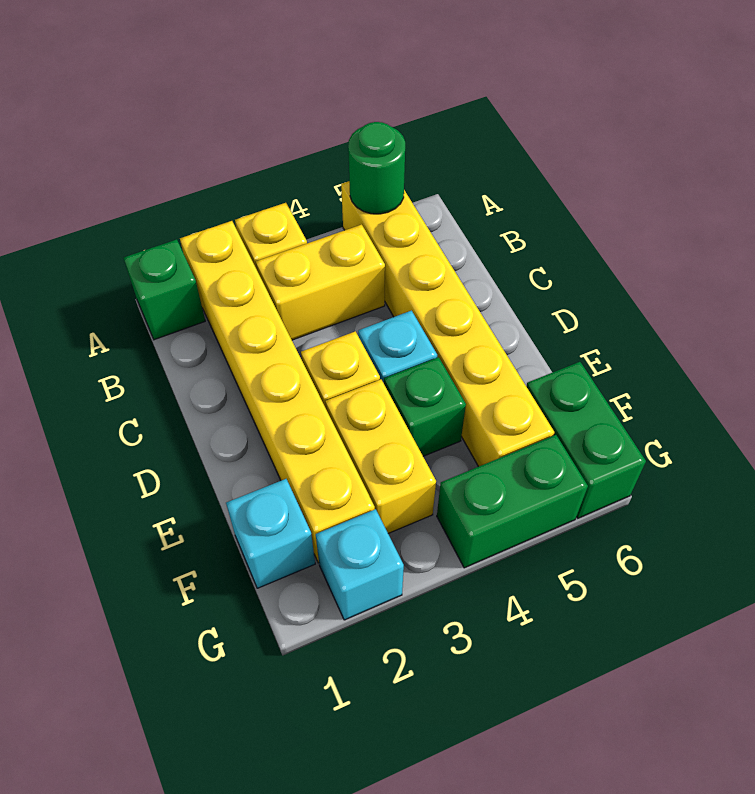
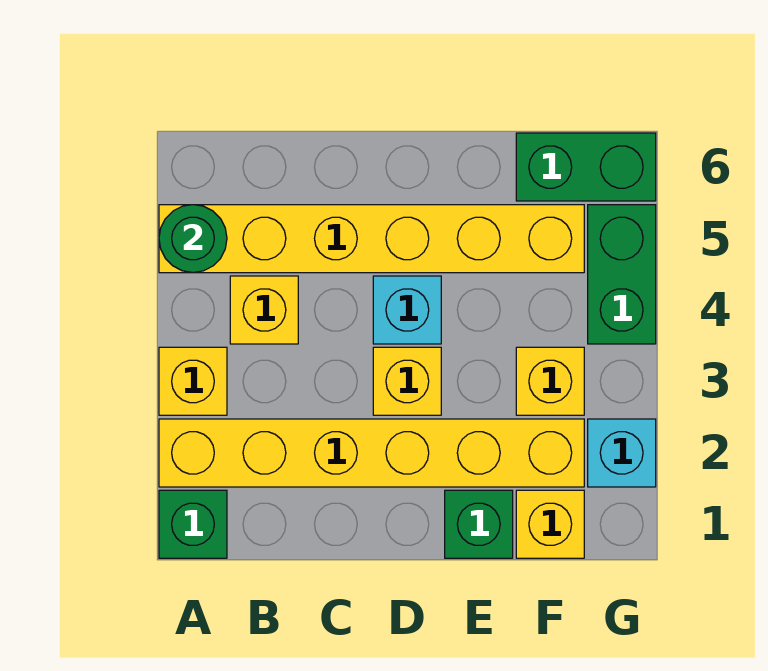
yellow brick B3:B4 level 1 -> yellow brick B4 level 1
yellow brick E3:F3 level 1 -> yellow brick F3 level 1
green brick E4 level 1 -> green brick E1 level 1
cyan brick F1 level 1 -> yellow brick F1 level 1

